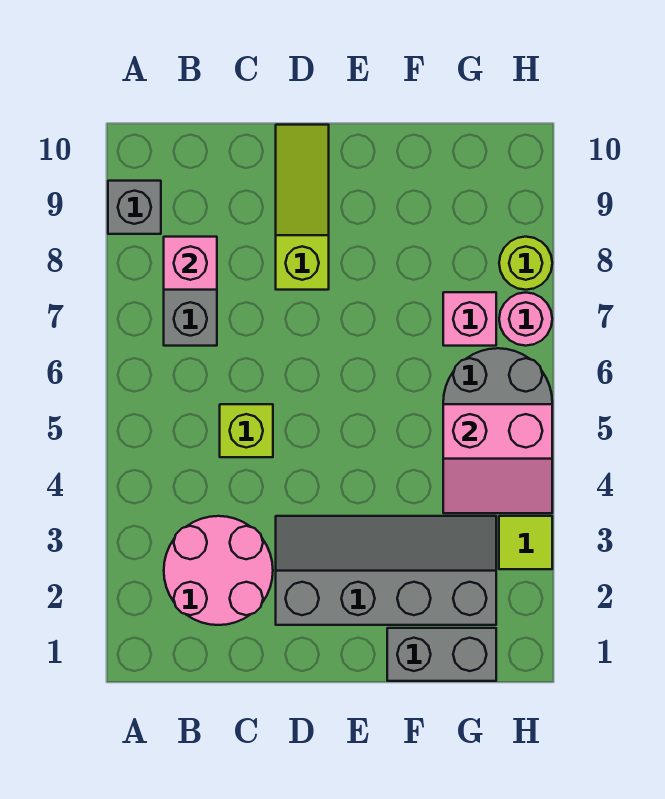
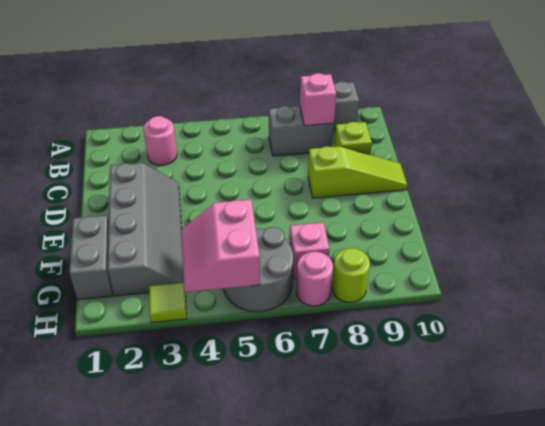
pink round brick B2:C3 level 1 -> pink round brick B3 level 1
lime brick C5 level 1 -> lime brick C9 level 1

